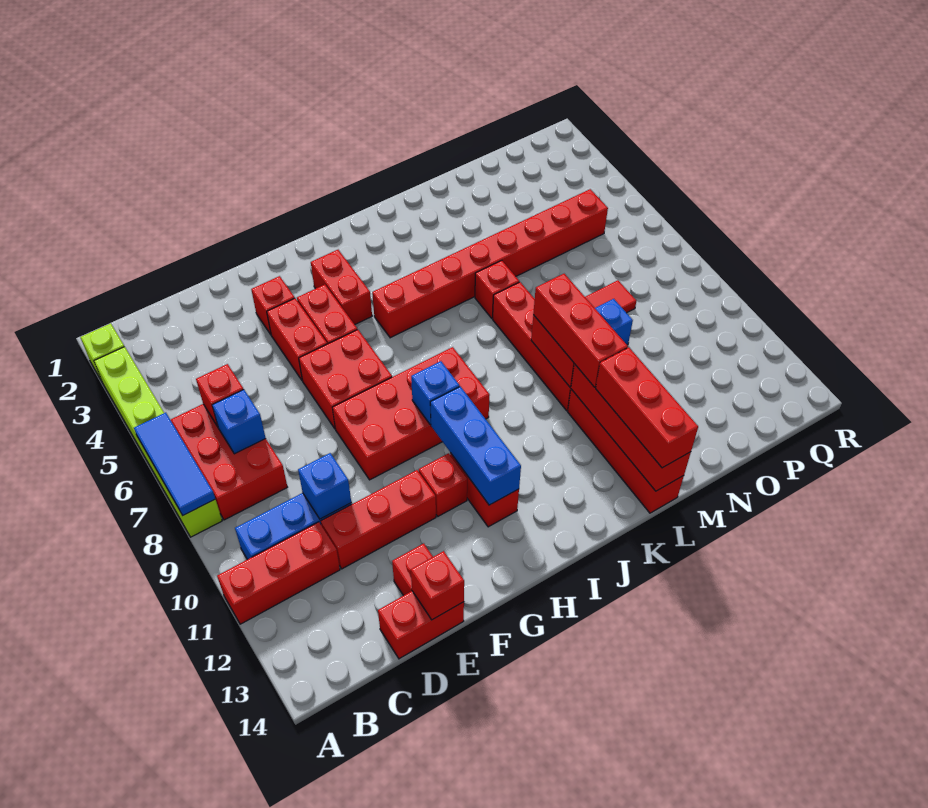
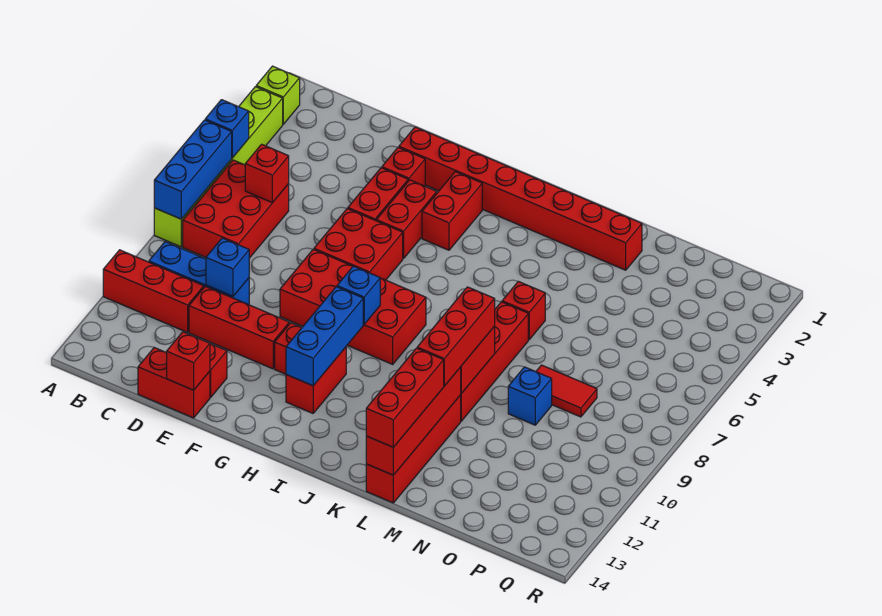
blue tile A6:A8 level 2 -> blue brick A6:A8 level 2
blue brick C7 level 2 -> blue brick A5 level 2
red brick I5:P5 level 1 -> red brick F2:M2 level 1

